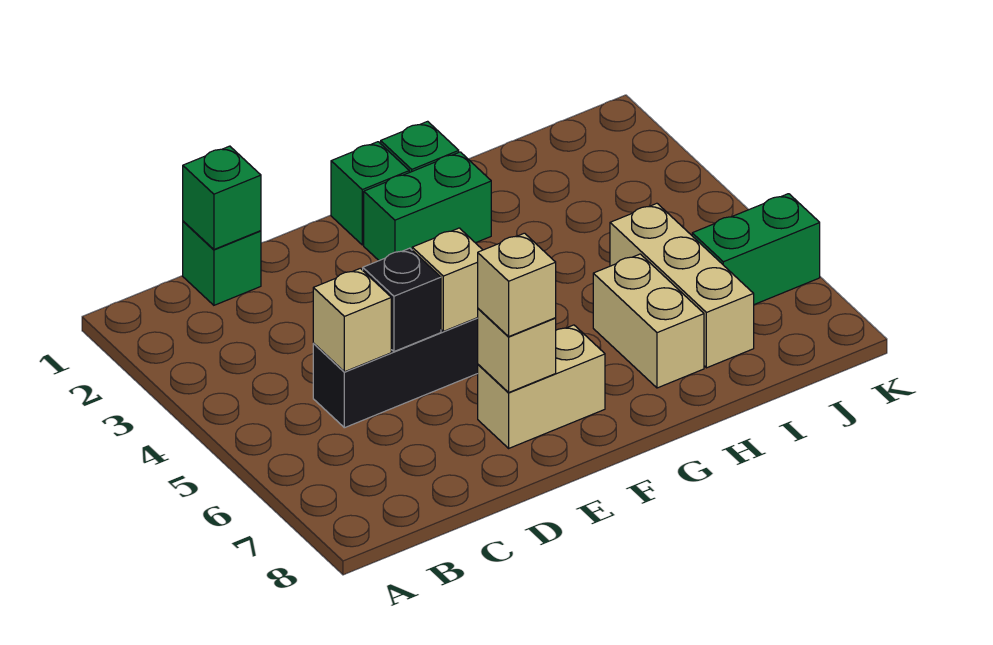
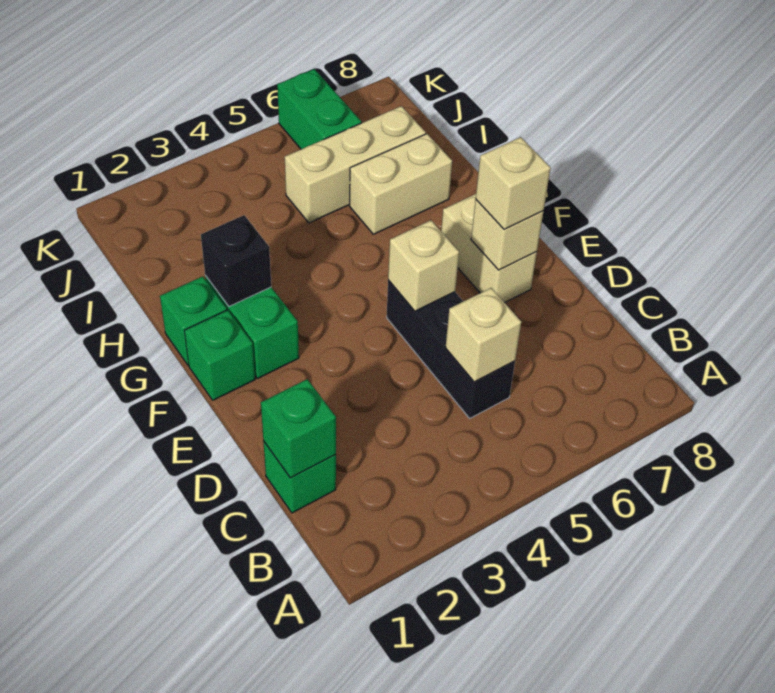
black brick D5 level 2 -> black brick G2 level 2

